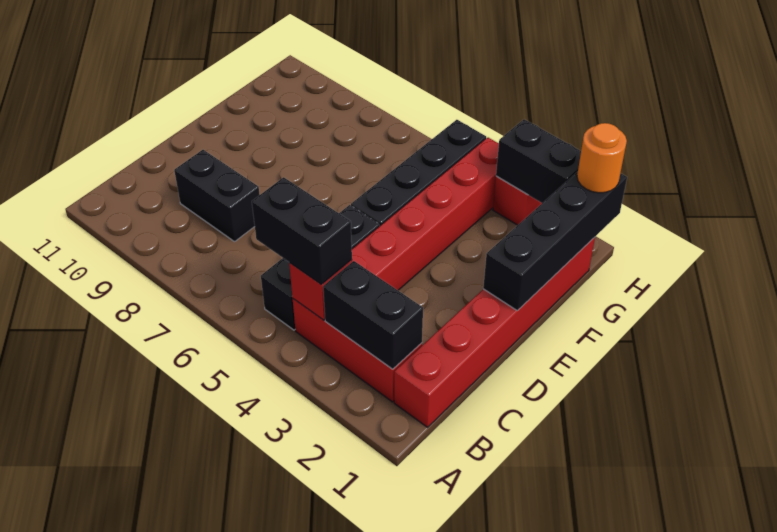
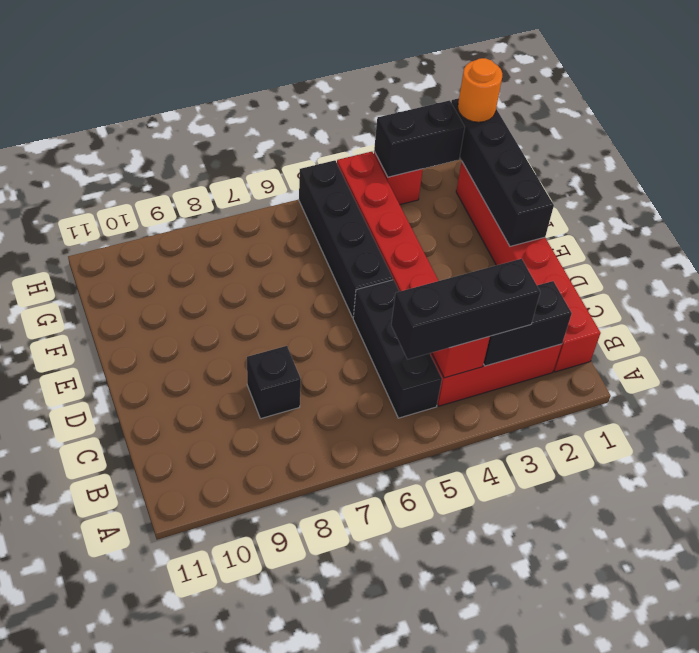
black brick B4:B5 level 3 -> black brick B3:B5 level 3
black brick C8:C9 level 1 -> black brick C8 level 1

